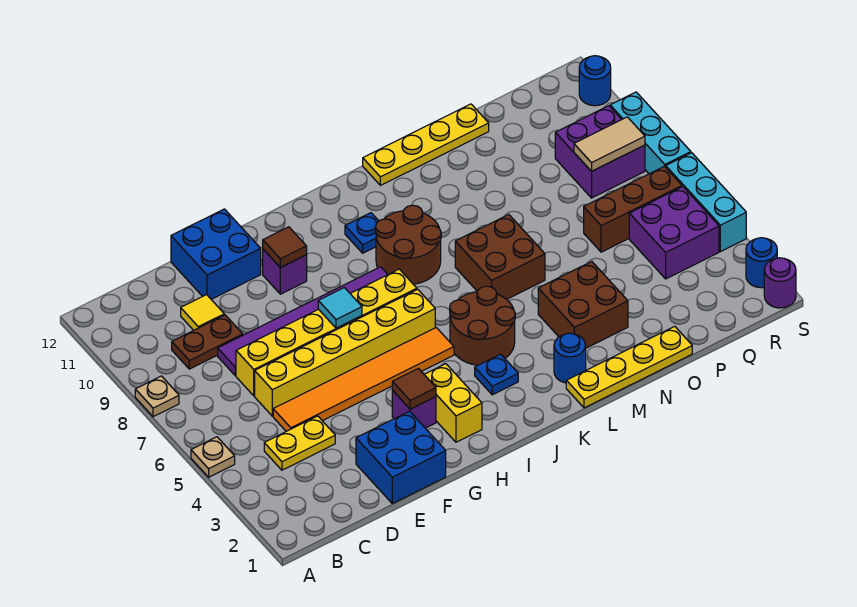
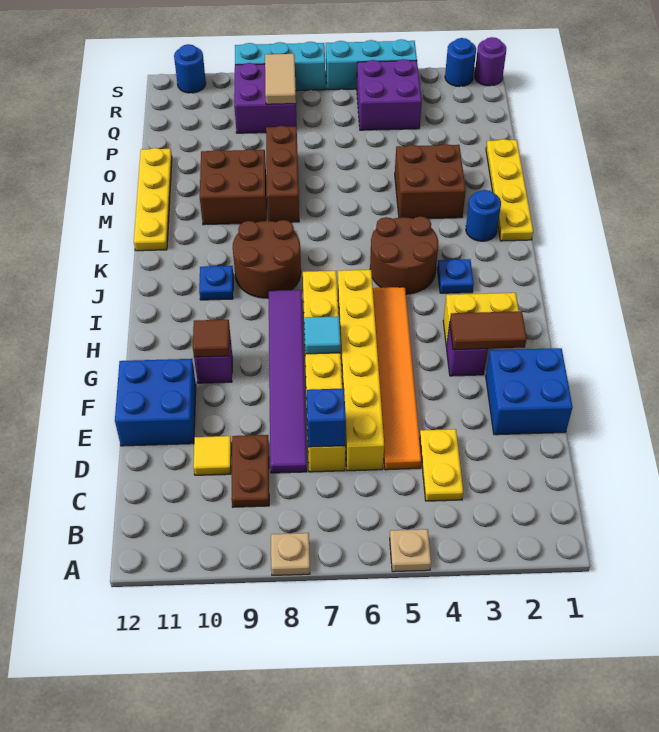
none -> blue brick D7 level 2
brown tile G3 level 2 -> brown tile G2:G3 level 2
brown brick L6:M7 level 1 -> brown brick M9:N10 level 1
brown brick P6:R6 level 1 -> brown brick M8:O8 level 1

